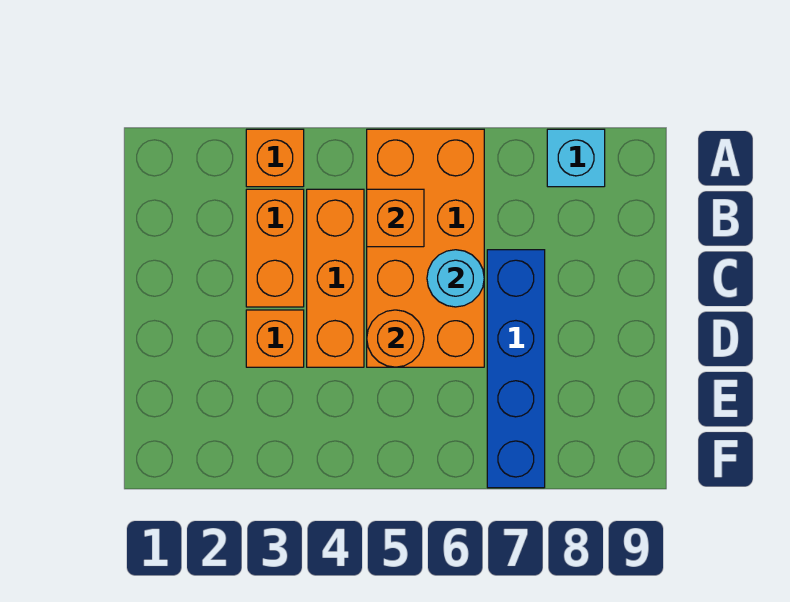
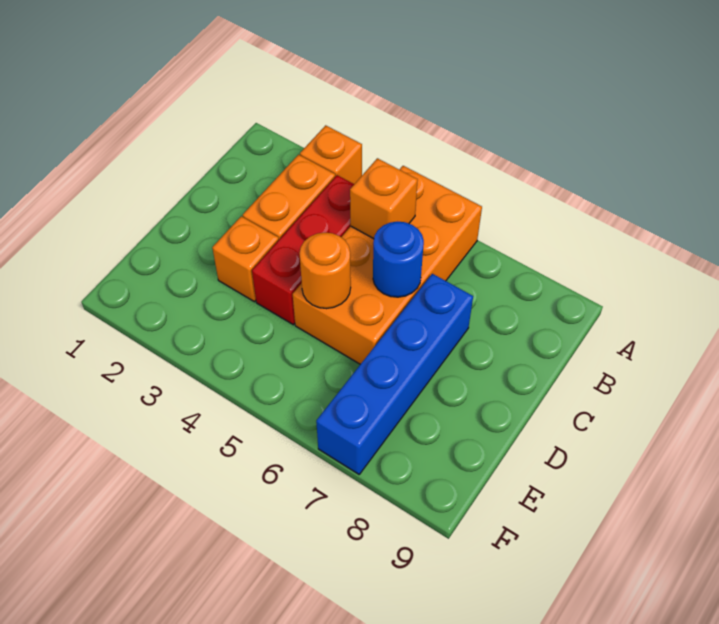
cyan brick A8 level 1 -> none
orange brick B4:D4 level 1 -> red brick B4:D4 level 1
cyan round brick C6 level 2 -> blue round brick C6 level 2

